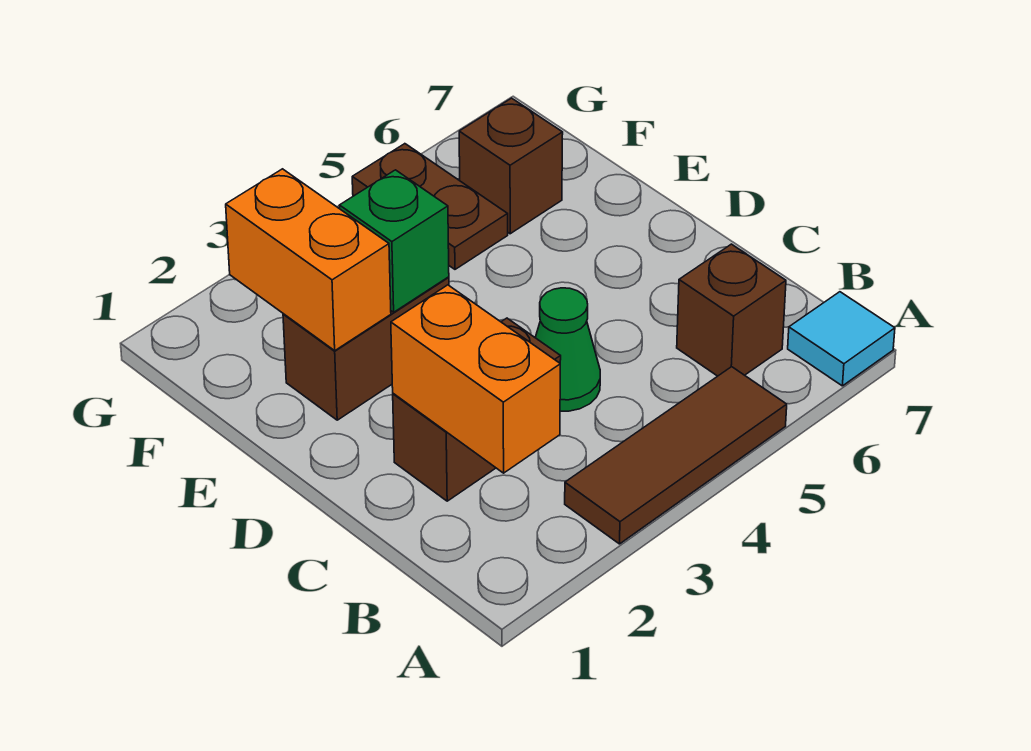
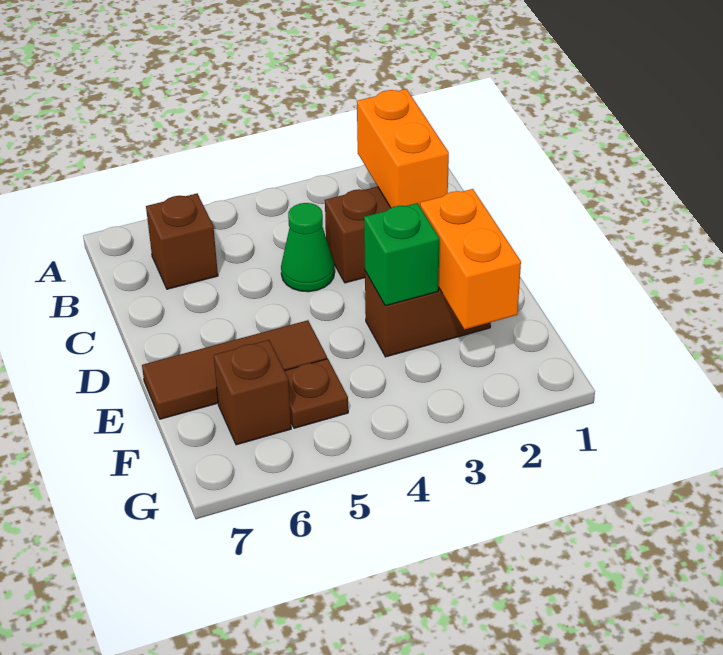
brown tile A3:A5 level 1 -> brown tile E5:E7 level 1
cyan tile A7 level 1 -> none
brown plate F5:G5 level 1 -> brown plate F5 level 1

